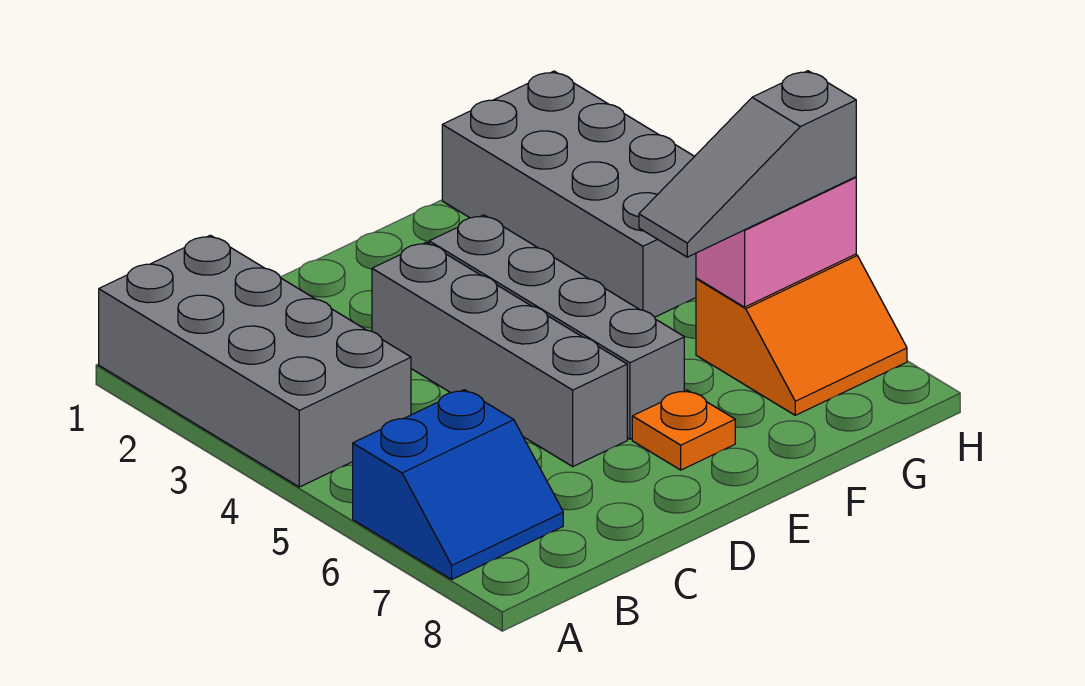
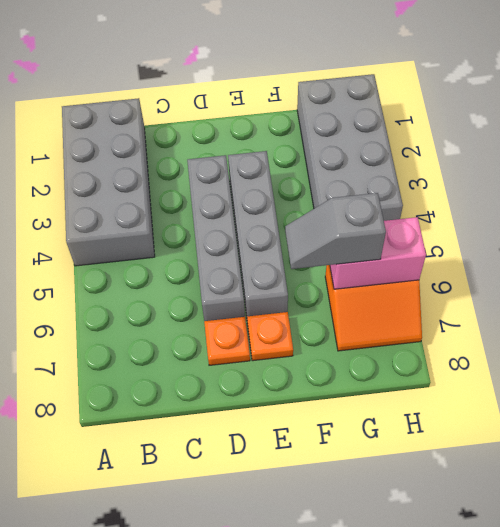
blue slope A6:B7 level 1 top 6 -> none
none -> orange plate D7 level 1
grey slope F6:H6 level 3 top H -> grey slope F6:G6 level 3 top G

